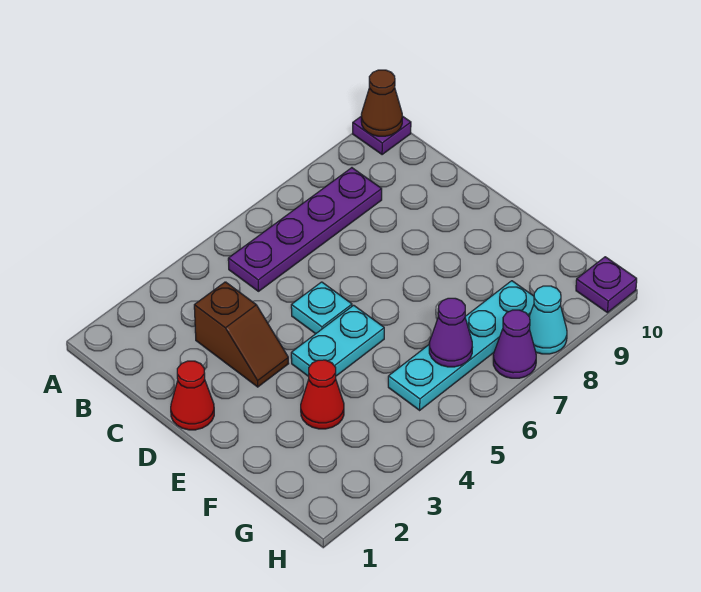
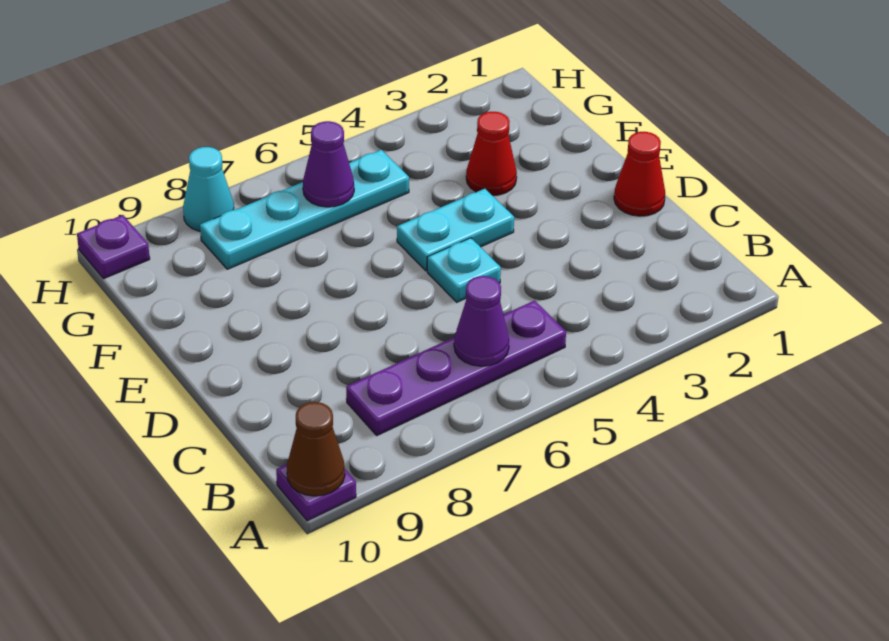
brown slope C3:D3 level 1 top C -> none
purple cone H7 level 1 -> purple cone B6 level 2

